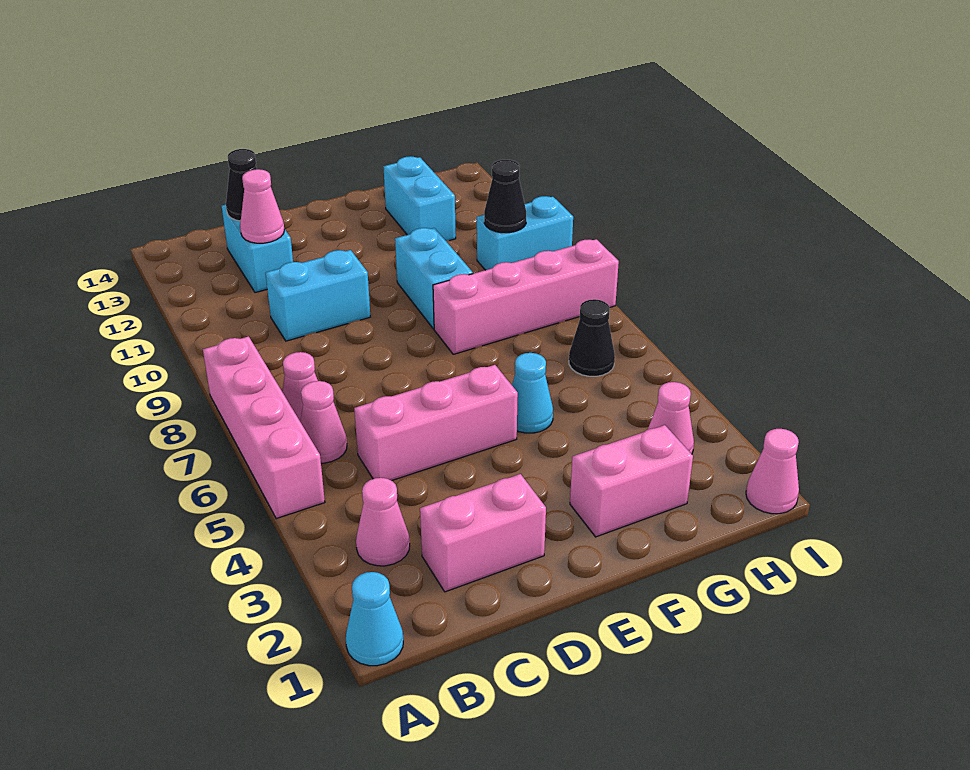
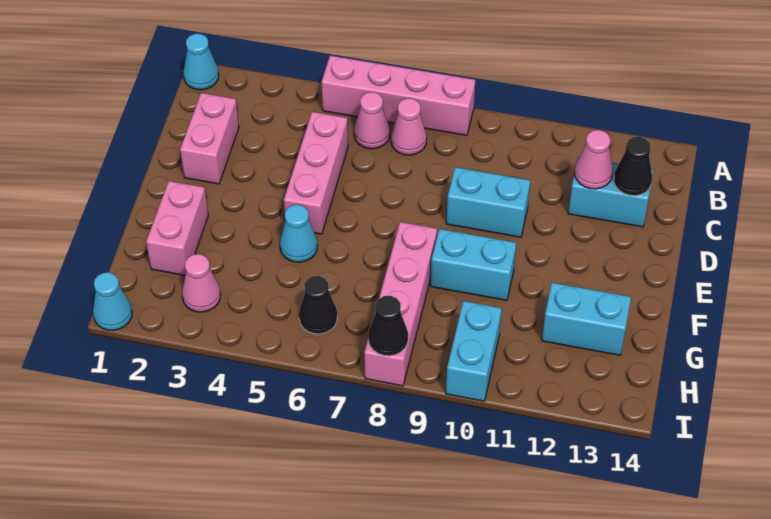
pink cone B3 level 1 -> none
cyan brick C10:D10 level 1 -> cyan brick D9:D10 level 1
black cone H10 level 2 -> black cone I8 level 2
pink cone I1 level 1 -> cyan cone I1 level 1

